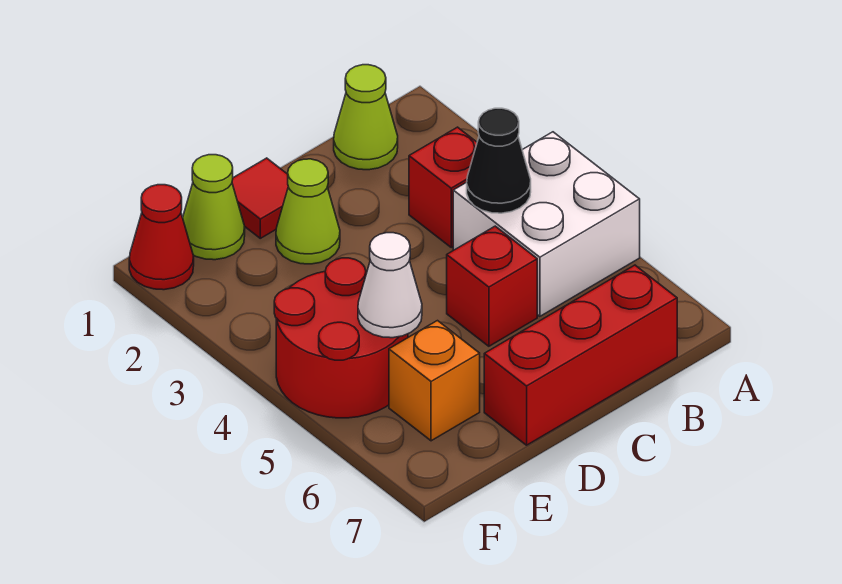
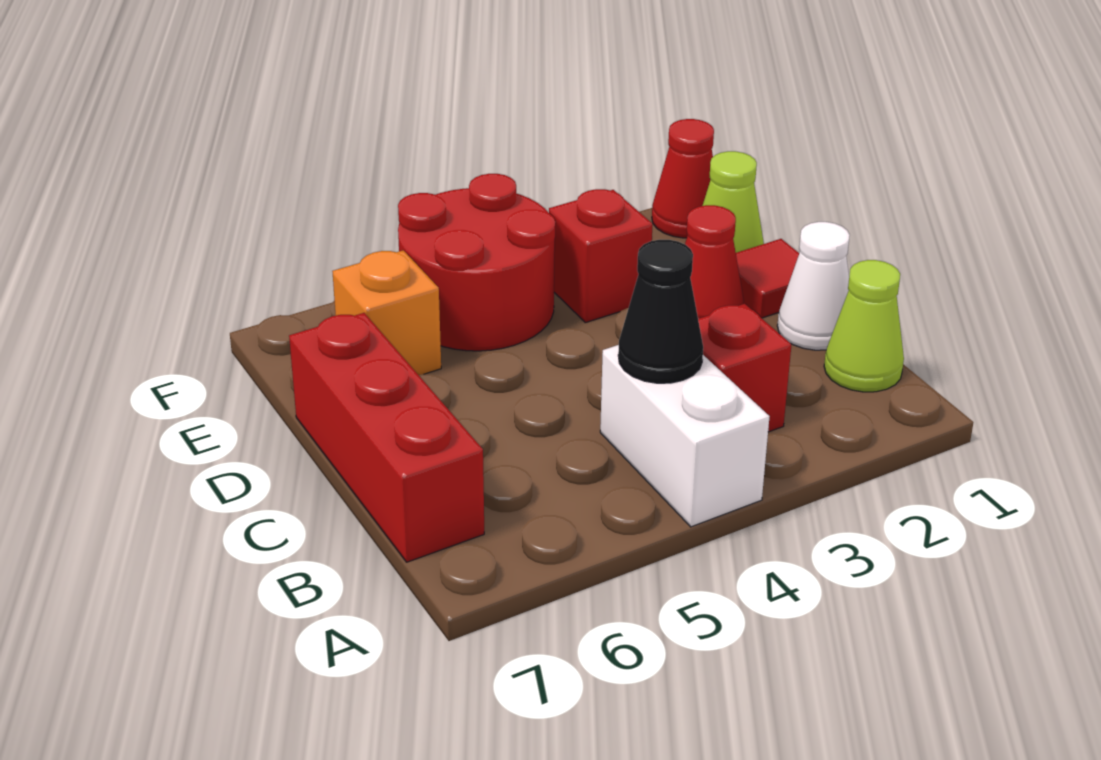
white brick A4:B5 level 1 -> white brick A4:B4 level 1
red brick C5 level 1 -> red brick E3 level 1
lime cone D2 level 1 -> red cone D2 level 1
white cone E5 level 2 -> white cone C1 level 1

